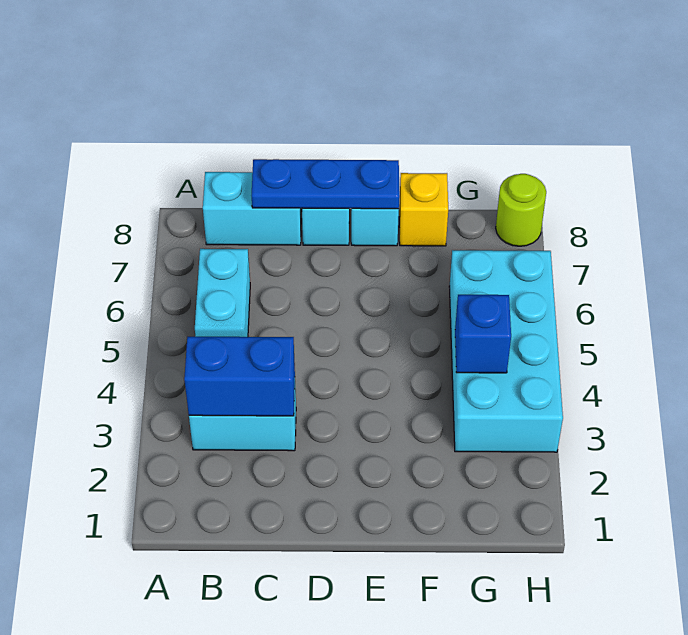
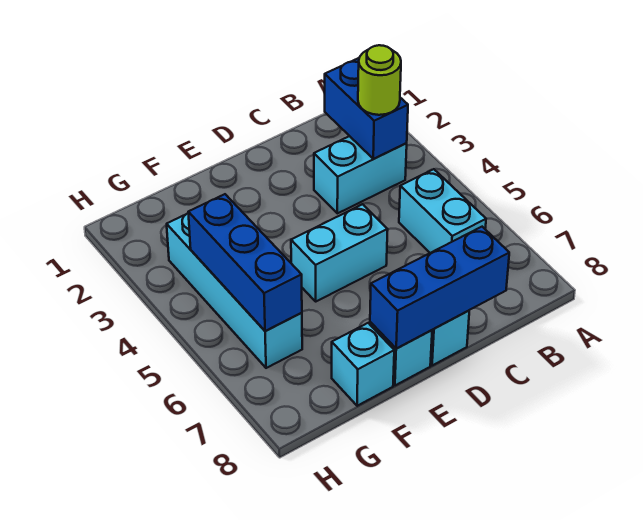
blue brick B3:C3 level 2 -> blue brick B2:B3 level 2
cyan brick B8:C8 level 1 -> cyan brick D5:E5 level 1
blue plate C8:E8 level 2 -> blue brick C8:E8 level 2
yellow brick F8 level 1 -> cyan brick F8 level 1
cyan brick G3:H6 level 1 -> cyan brick G3:G6 level 1
blue brick G4 level 2 -> blue brick G4:G6 level 2
lime round brick H8 level 1 -> lime round brick B3 level 3

